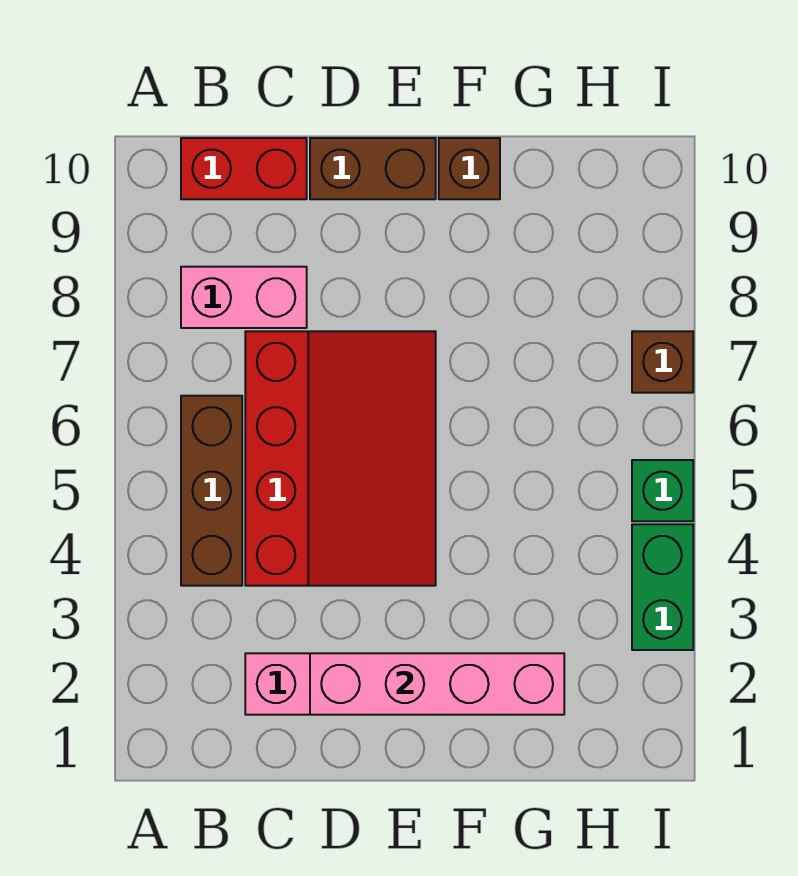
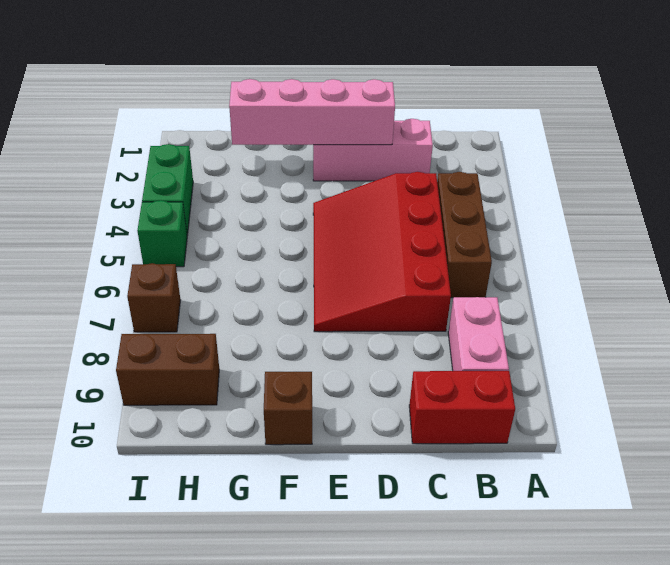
pink brick B8:C8 level 1 -> pink brick B8:B9 level 1
brown brick D10:E10 level 1 -> brown brick H9:I9 level 1

